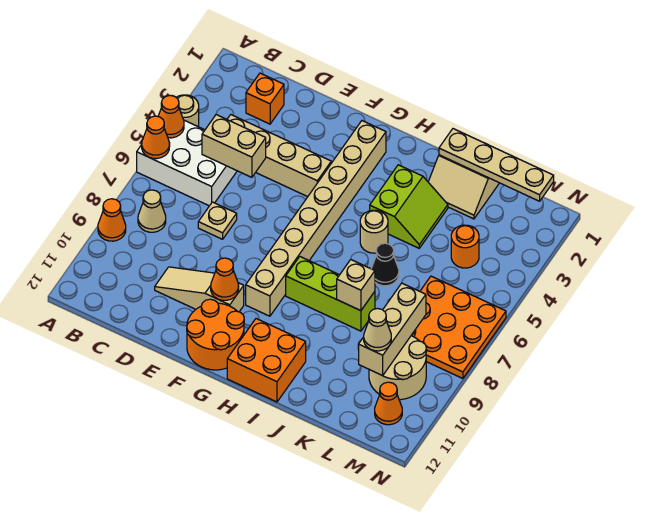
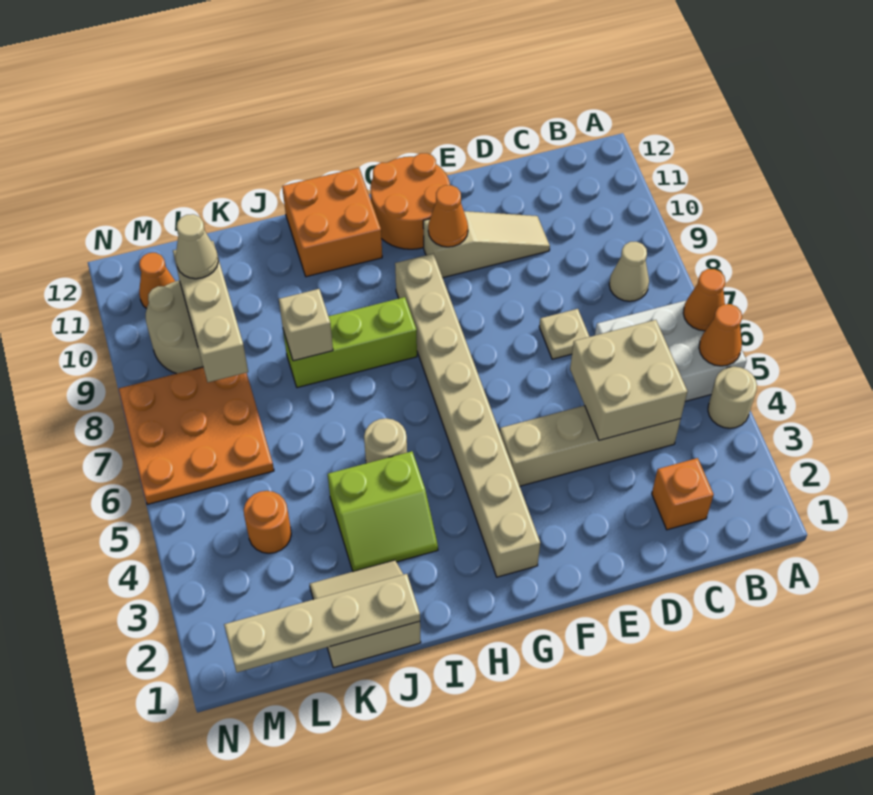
orange cone A9 level 1 -> none
tan brick C5:D5 level 2 -> tan brick C4:D5 level 2
lime slope I3:J4 level 1 top I -> lime slope I3:J4 level 1 top 4
black cone J6 level 1 -> none

